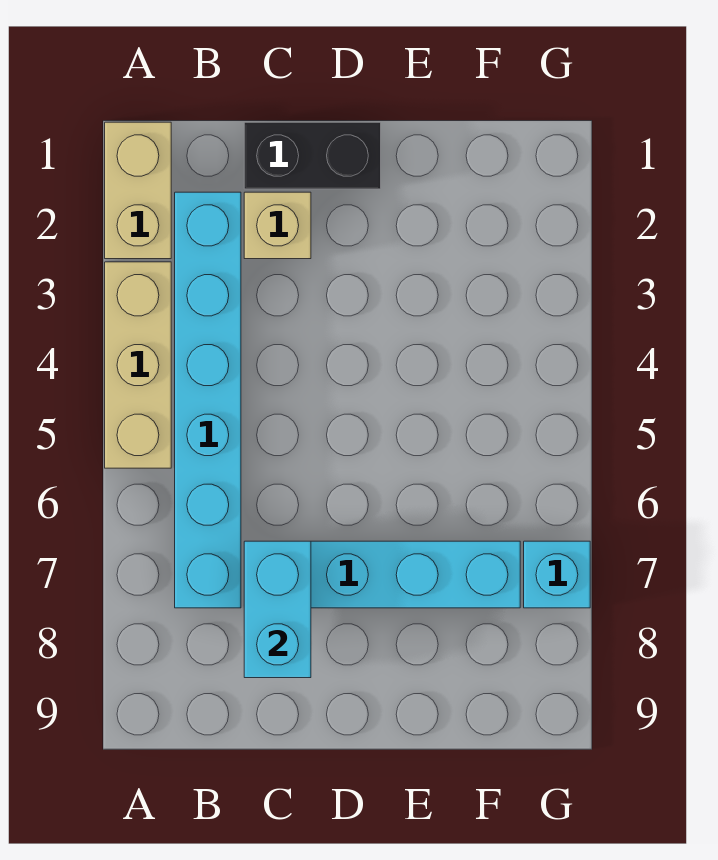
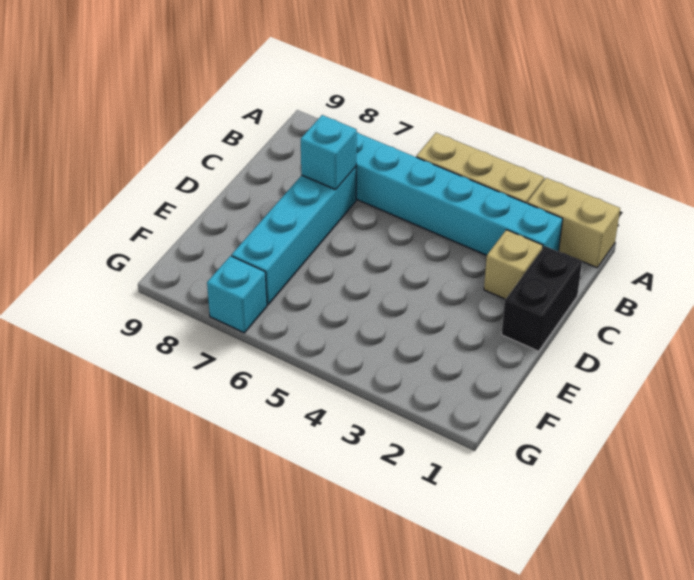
cyan brick C7:C8 level 2 -> cyan brick C7 level 2

